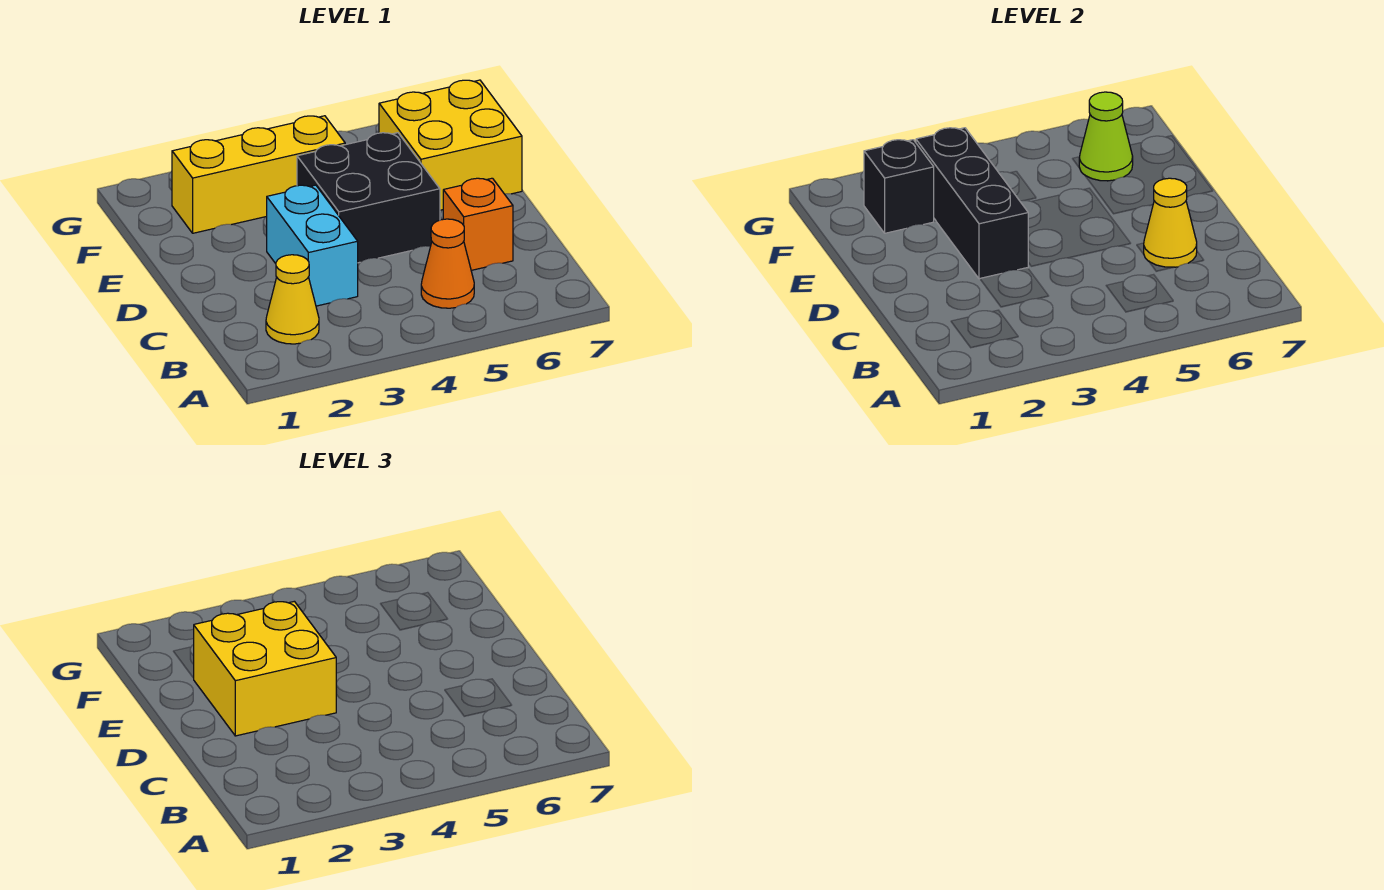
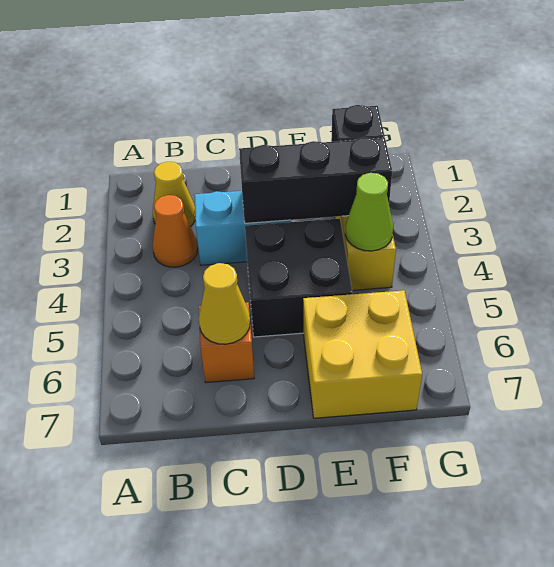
orange cone B5 level 1 -> orange cone B3 level 1
yellow brick D2:E3 level 3 -> none
lime cone F6 level 2 -> lime cone F4 level 2

